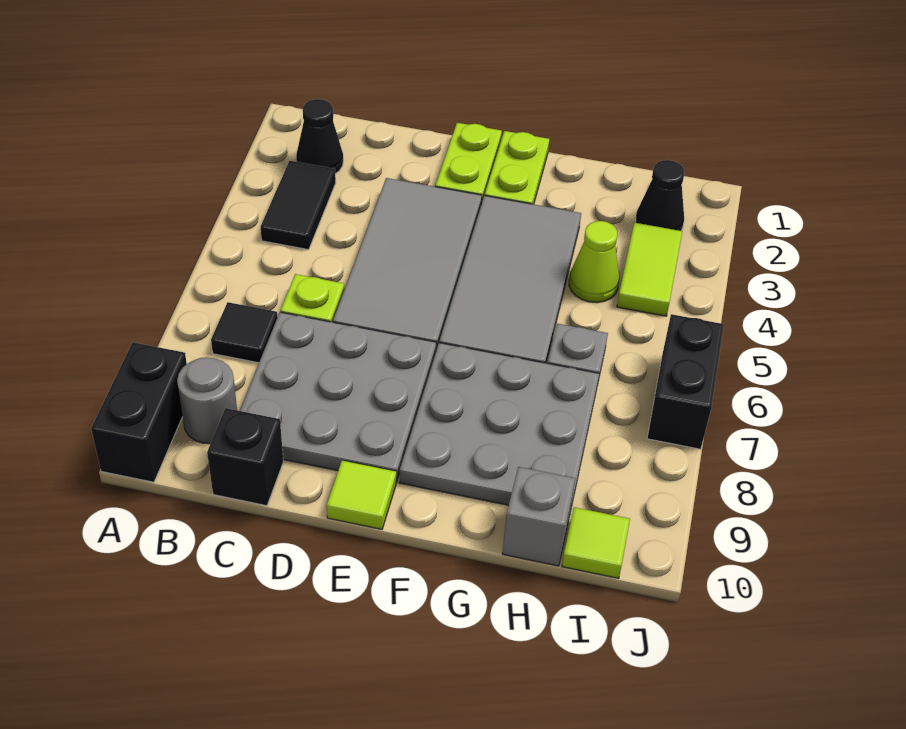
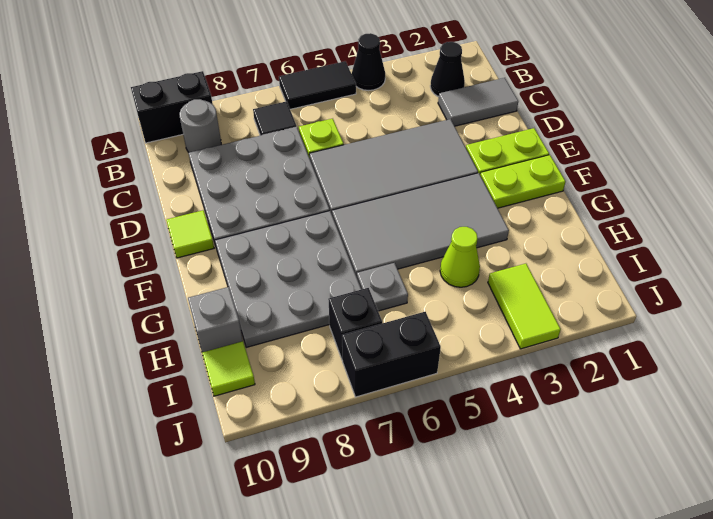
black tile B3:B4 level 1 -> black tile A5:A6 level 1
none -> grey tile C1:C2 level 1
black brick C10 level 1 -> black brick I7 level 1
black cone I2 level 1 -> black cone A4 level 1
lime tile I3:I4 level 1 -> lime tile I3:J3 level 1

